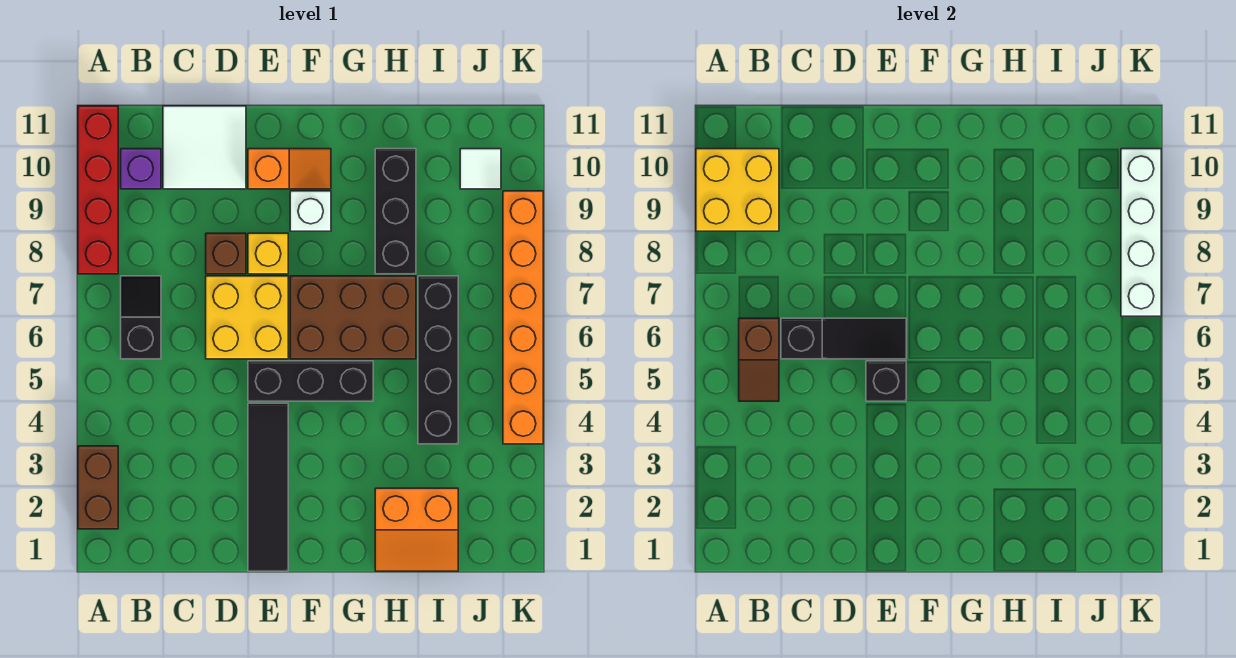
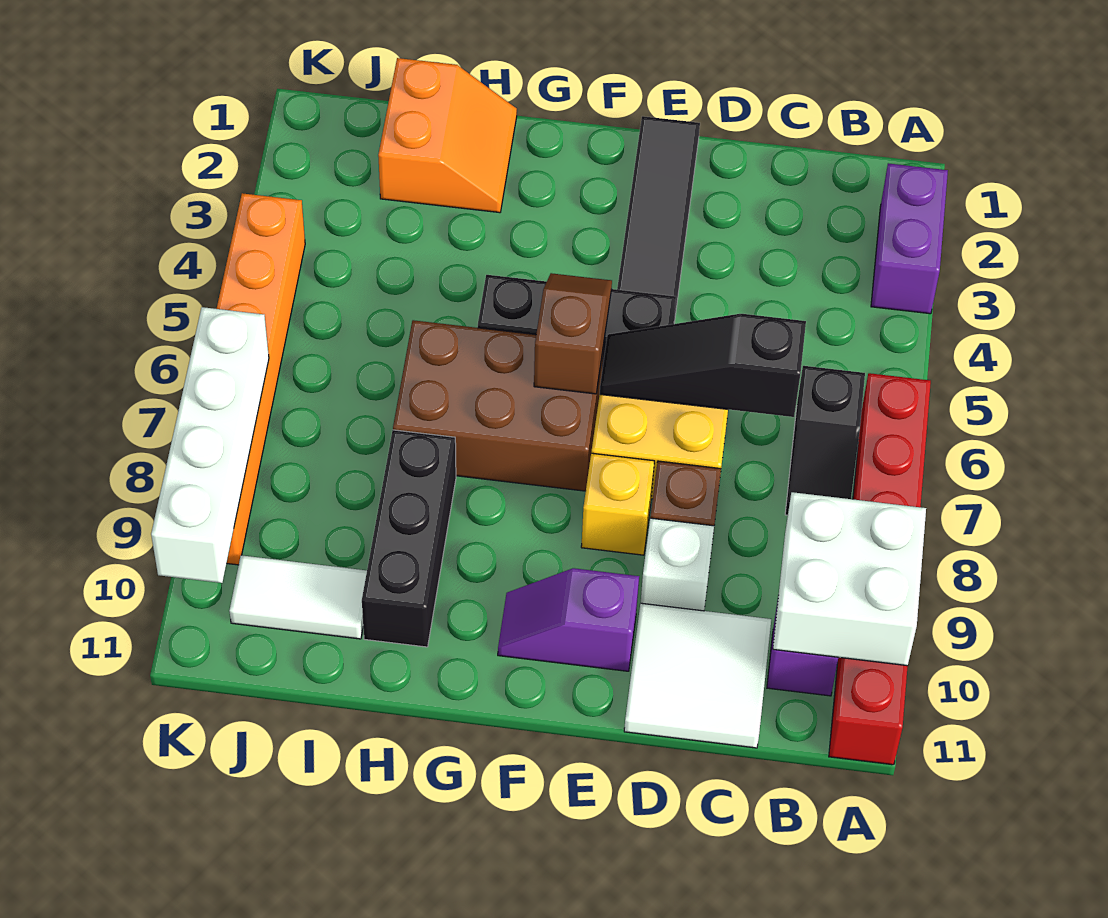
brown brick A2:A3 level 1 -> purple brick A2:A3 level 1
red brick A8:A11 level 1 -> red brick A6:A11 level 1
yellow brick A9:B10 level 2 -> white brick A9:B10 level 2
brown slope B5:B6 level 2 top 6 -> brown slope F5:F6 level 2 top 6
black brick E5 level 2 -> none
orange slope E10:F10 level 1 top E -> purple slope E10:F10 level 1 top E
white brick F9 level 1 -> white brick D9 level 1
orange slope H1:I2 level 1 top 2 -> orange slope H1:I2 level 1 top I
black brick I4:I7 level 1 -> none
white tile J10 level 1 -> white tile I10:J10 level 1

